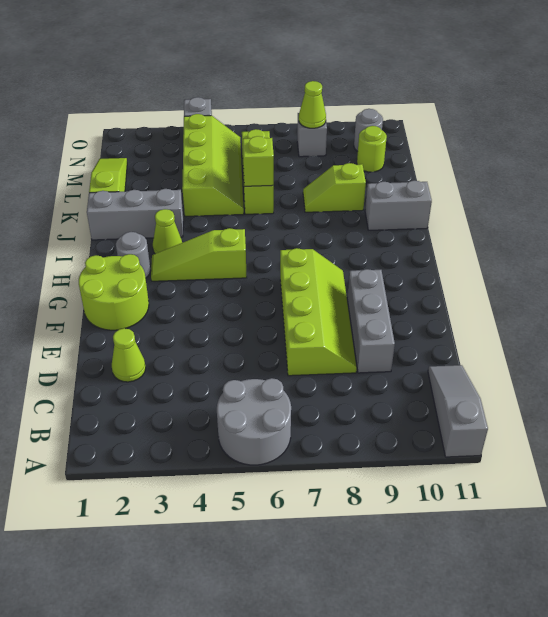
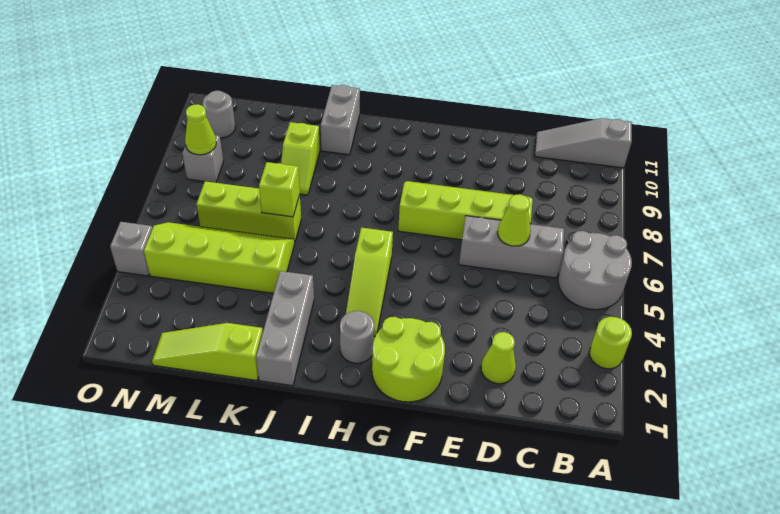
grey brick D9:F9 level 1 -> grey brick C6:E6 level 1
lime cone I3 level 1 -> lime cone D6 level 2
lime round brick M10 level 1 -> lime round brick A3 level 1

